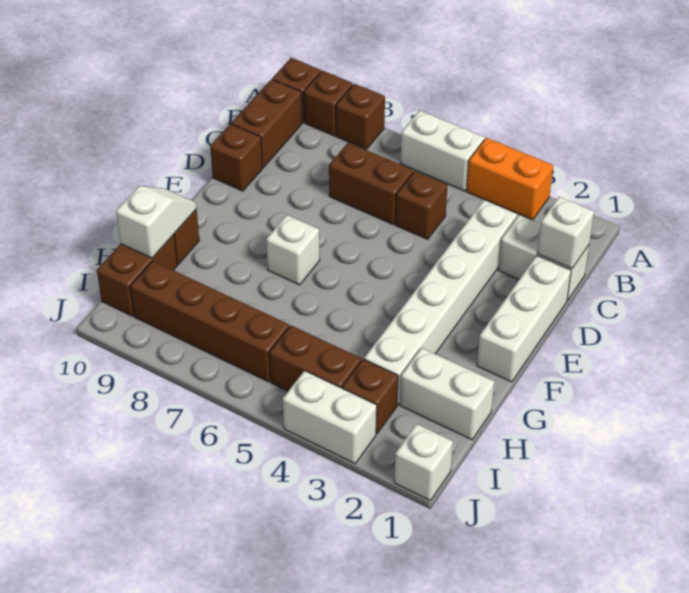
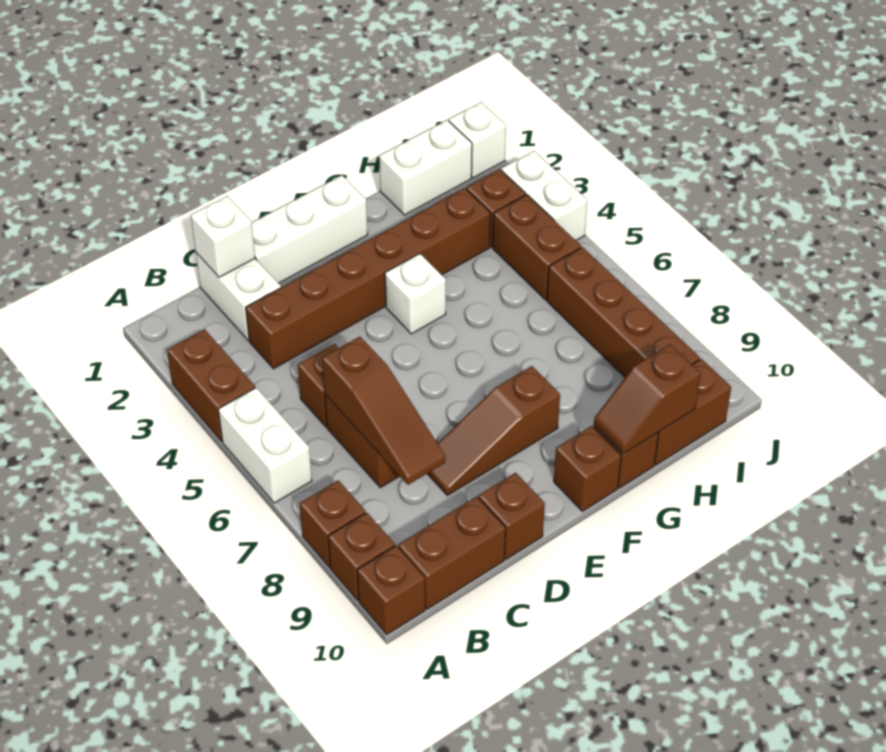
orange brick A3:A4 level 1 -> brown brick A3:A4 level 1
white brick C3:H3 level 1 -> brown brick C3:H3 level 1
none -> brown slope C6:C8 level 2 top 6
none -> brown slope D8:F8 level 1 top F
white brick F7 level 1 -> white brick F4 level 1
none -> brown brick F10 level 1
white slope G10:H10 level 2 top H -> brown slope G10:H10 level 2 top H
white brick H1:H2 level 1 -> white brick H1:I1 level 1

